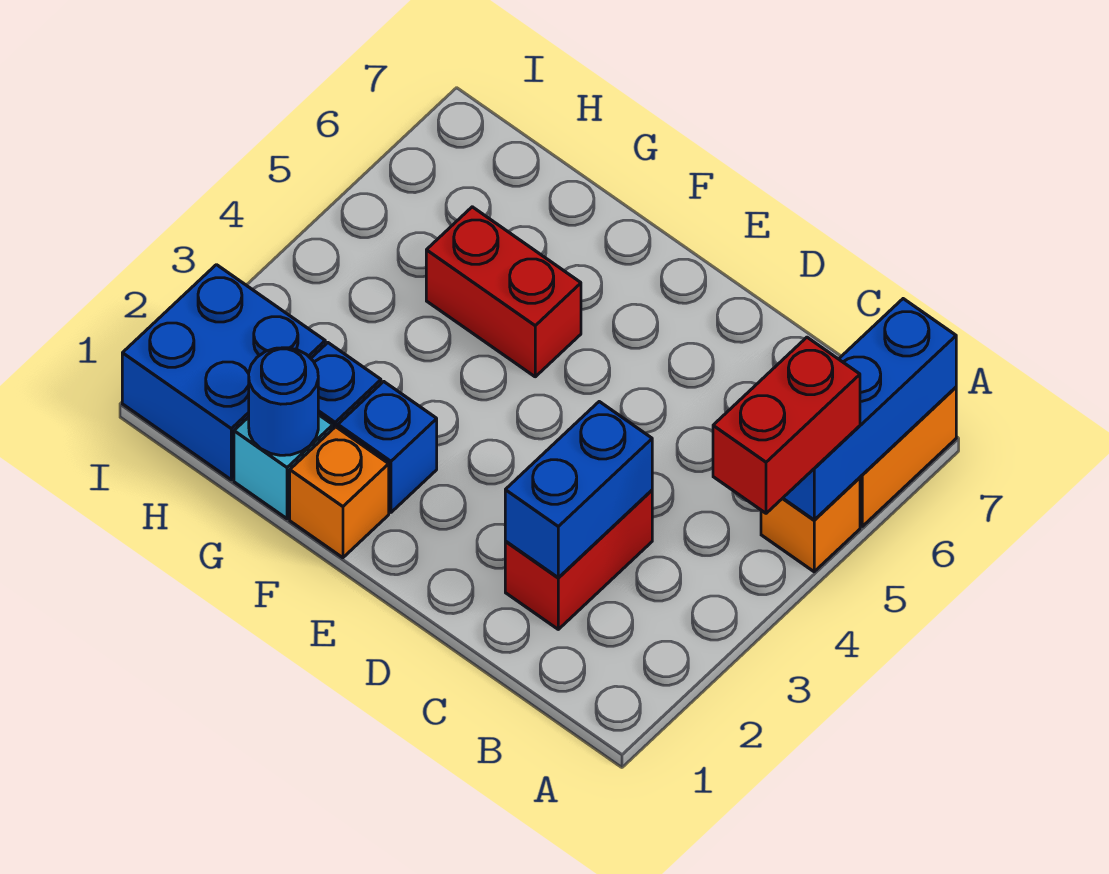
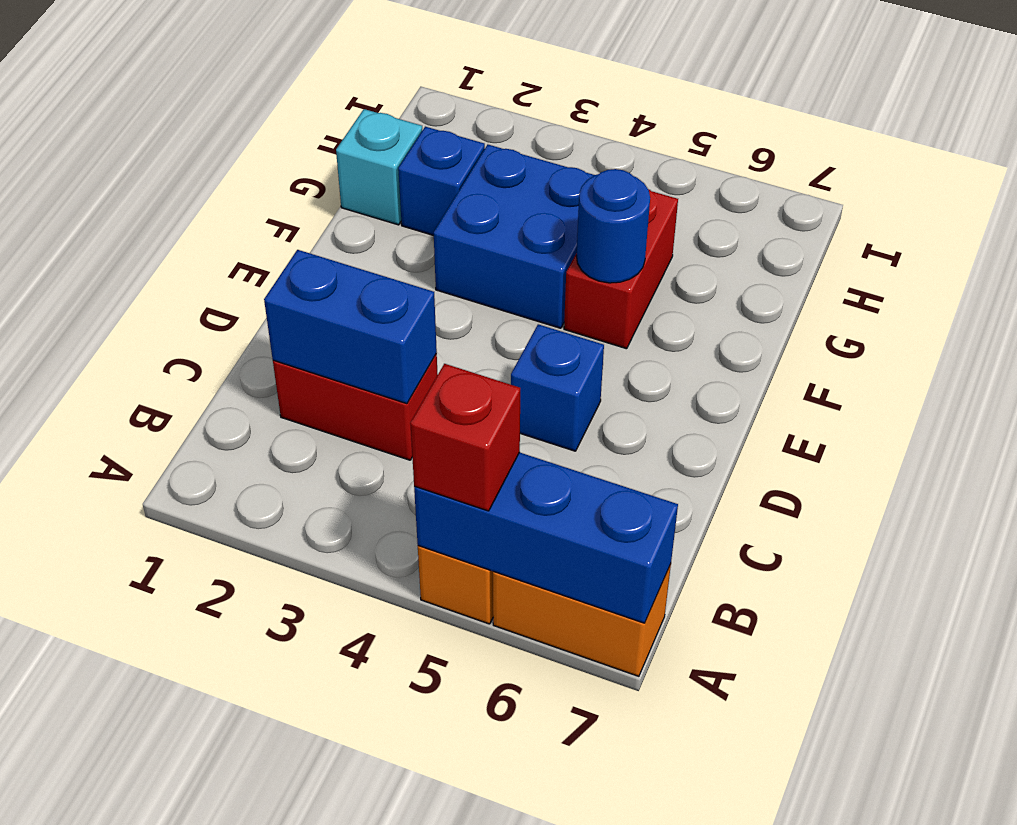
red brick A4:A5 level 3 -> red brick A5 level 3
orange brick F1 level 1 -> none
blue brick F2 level 1 -> blue brick D5 level 1
blue round brick G1 level 2 -> blue round brick F5 level 2
blue brick H1:I2 level 1 -> blue brick F3:G4 level 1

